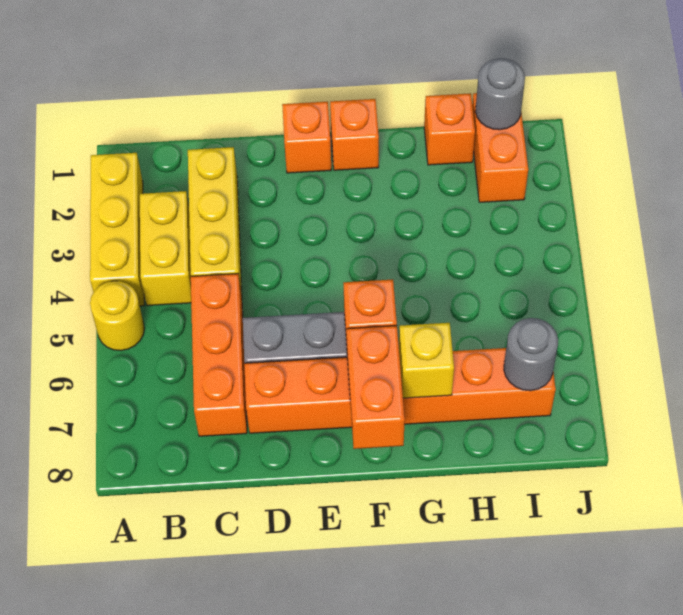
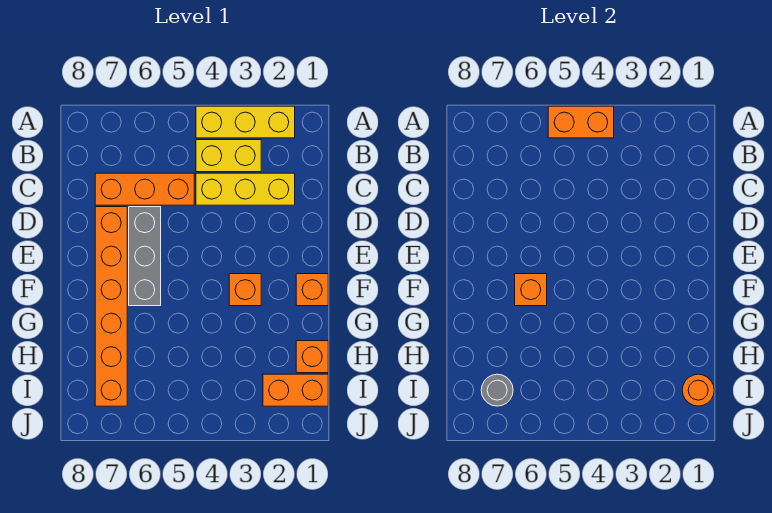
yellow round brick A5 level 1 -> none
orange brick E1 level 1 -> orange brick F3 level 1
orange brick F7:F8 level 2 -> orange brick A4:A5 level 2
yellow brick G7 level 2 -> none
grey round brick I1 level 2 -> orange round brick I1 level 2

